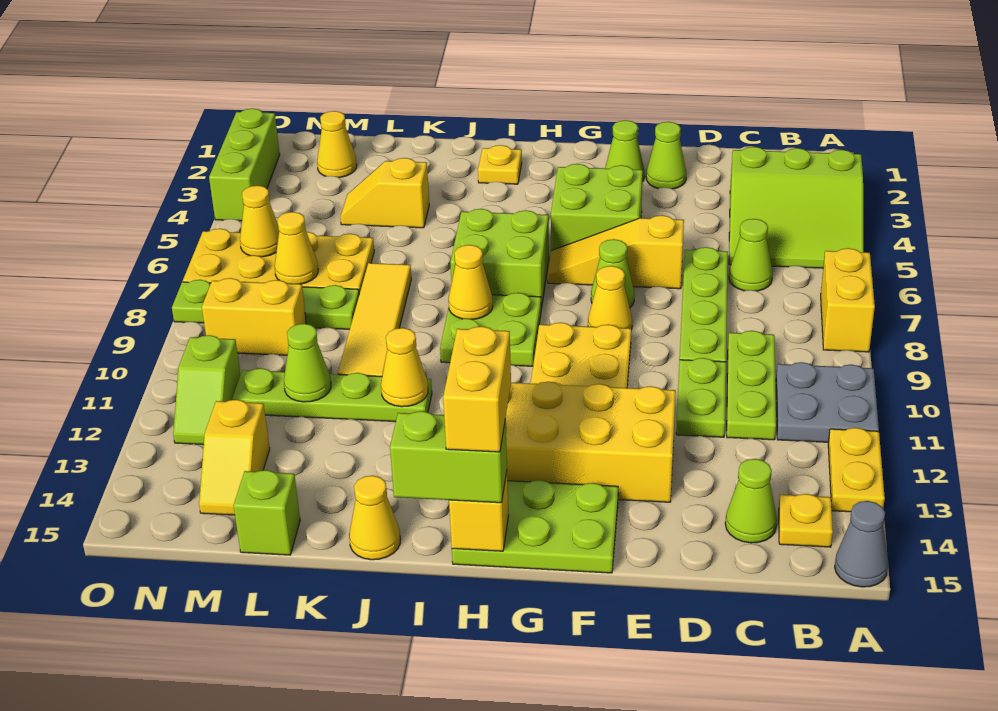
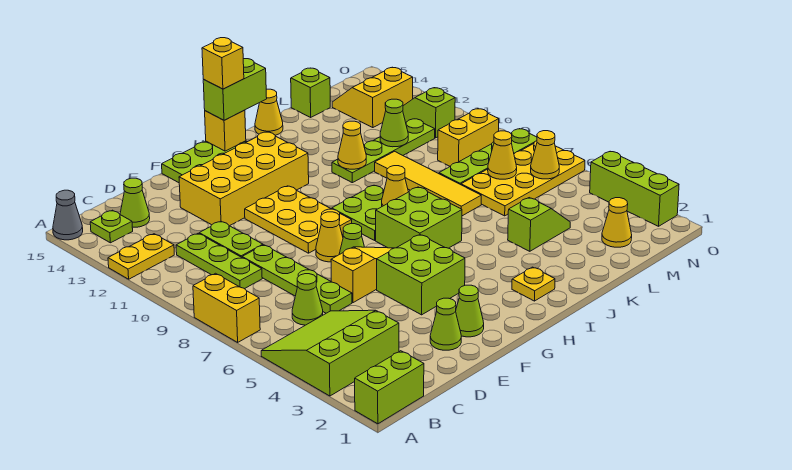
none -> lime brick A1:B1 level 1
grey plate A10:B11 level 1 -> none
yellow plate A12:A13 level 1 -> yellow plate A12:B12 level 1
yellow plate B14 level 1 -> lime plate B14 level 1
yellow brick H14:H15 level 4 -> yellow brick H15 level 4
yellow slope K4:L4 level 1 top K -> lime slope K4:L4 level 1 top K
yellow slope M13:M14 level 1 top 13 -> yellow slope M13:N14 level 1 top 13

